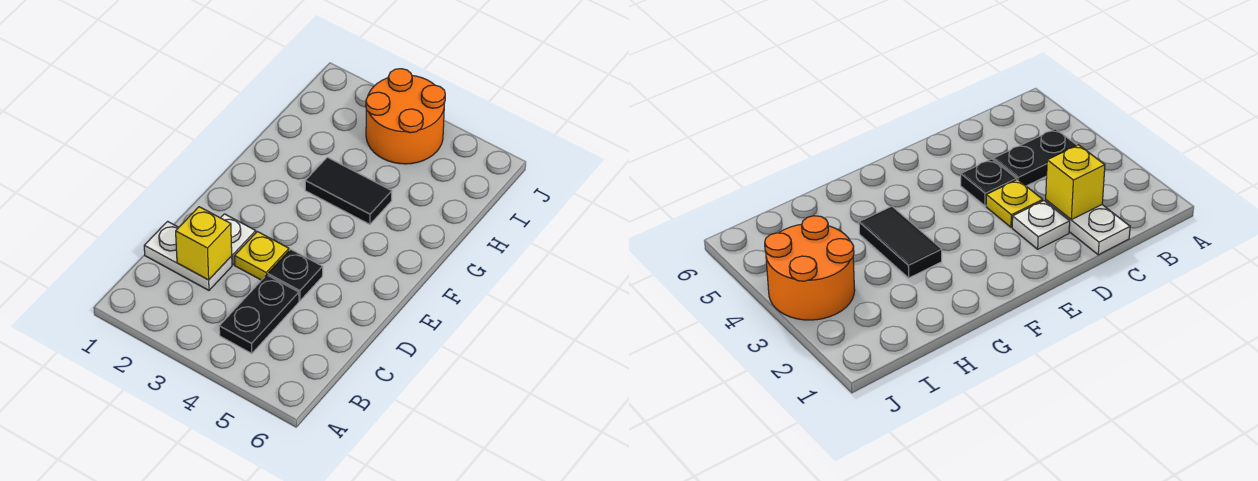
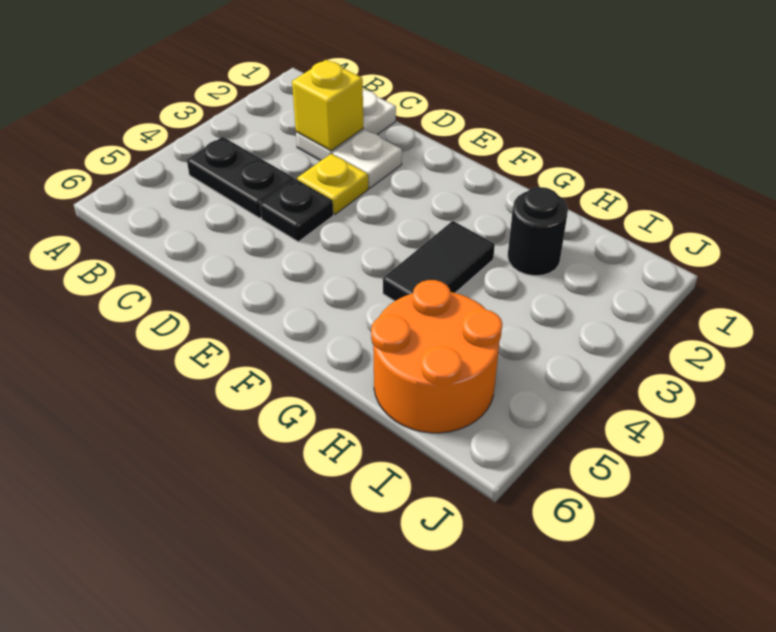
none -> black round brick H2 level 1
orange round brick I3:J4 level 1 -> orange round brick H5:I6 level 1

